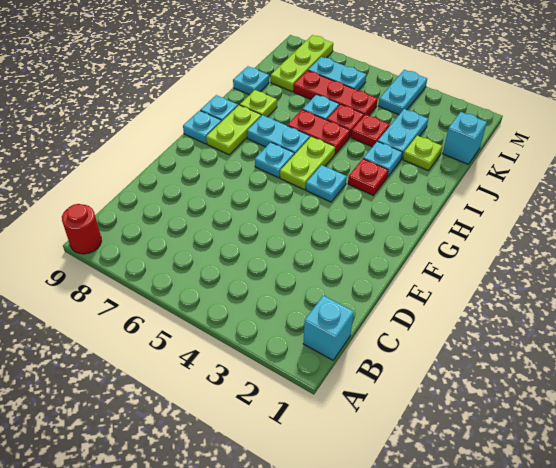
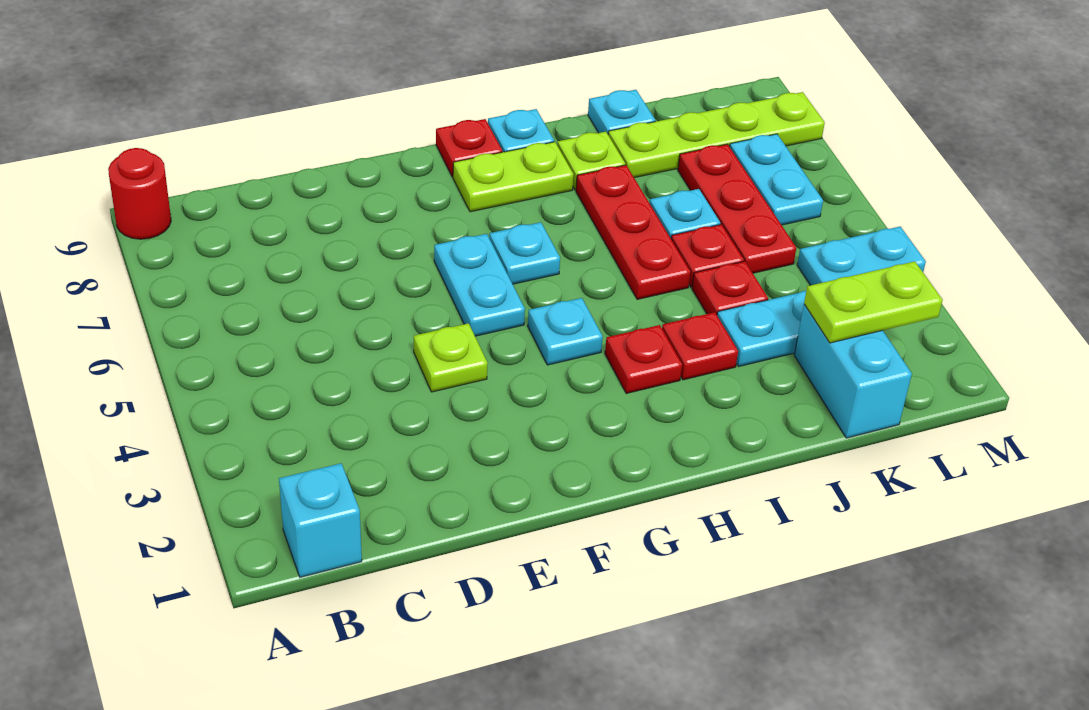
lime plate G5:H5 level 1 -> lime plate K2:L2 level 2
cyan plate G9 level 1 -> red plate G9 level 1
cyan plate H6:H7 level 1 -> cyan plate F5:F6 level 1
cyan plate I3 level 1 -> red plate I3 level 1
red plate I5:I6 level 1 -> red plate I5:I7 level 1
lime plate J2 level 1 -> lime plate E4 level 1
cyan brick K1 level 1 -> cyan brick K1:K2 level 1
lime plate K8:M8 level 1 -> lime plate J8:M8 level 1

